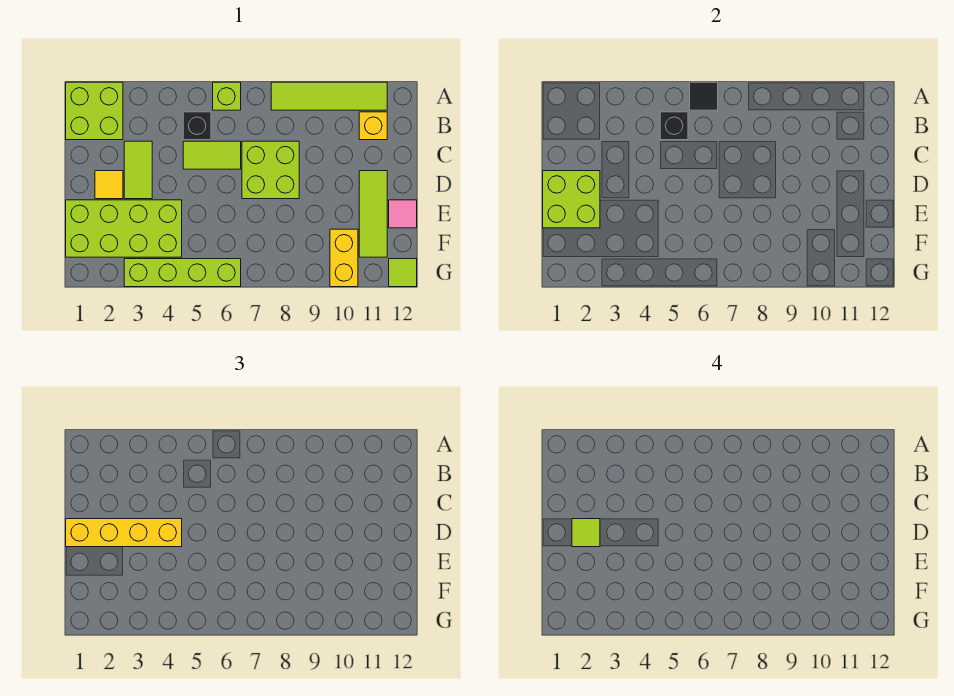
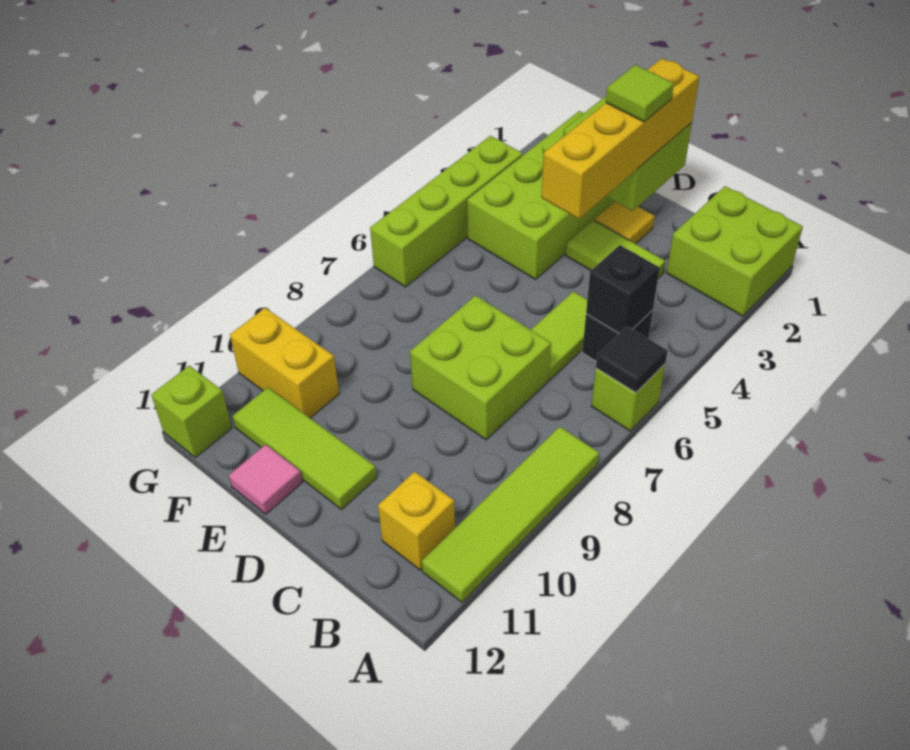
lime tile G12 level 1 -> lime brick G12 level 1

